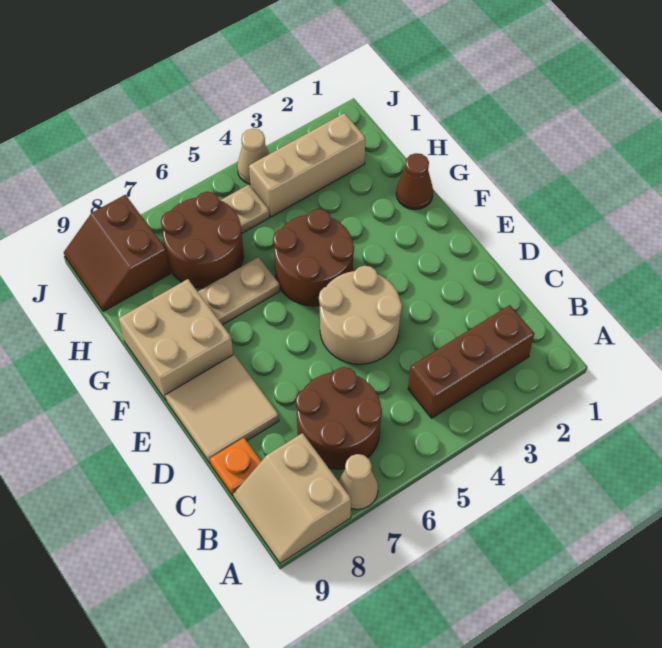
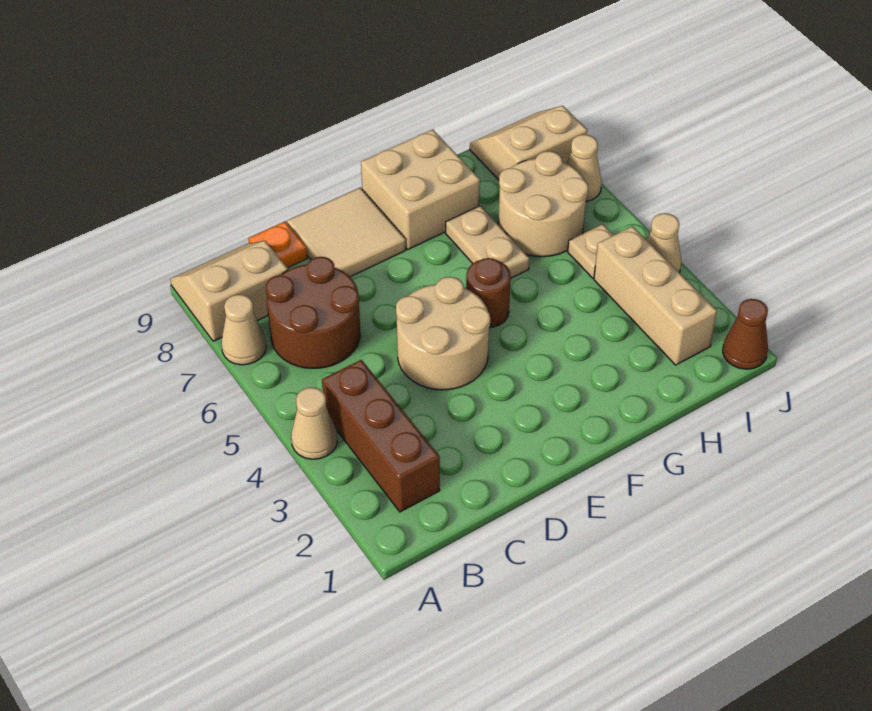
none -> tan cone A4 level 1
brown round brick F4:G5 level 1 -> brown round brick F5 level 1
brown cone G1 level 1 -> brown cone J1 level 1
brown round brick H6:I7 level 1 -> tan round brick H6:I7 level 1
brown slope I8:J9 level 1 top 8 -> tan slope I8:J9 level 1 top 8
none -> tan cone J7 level 1

